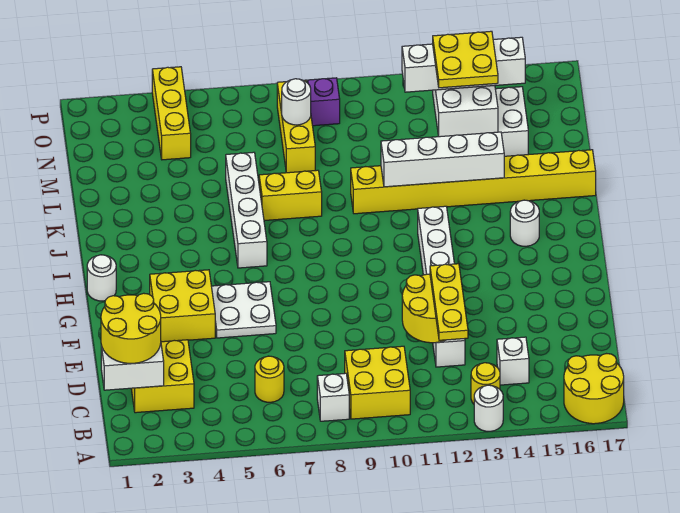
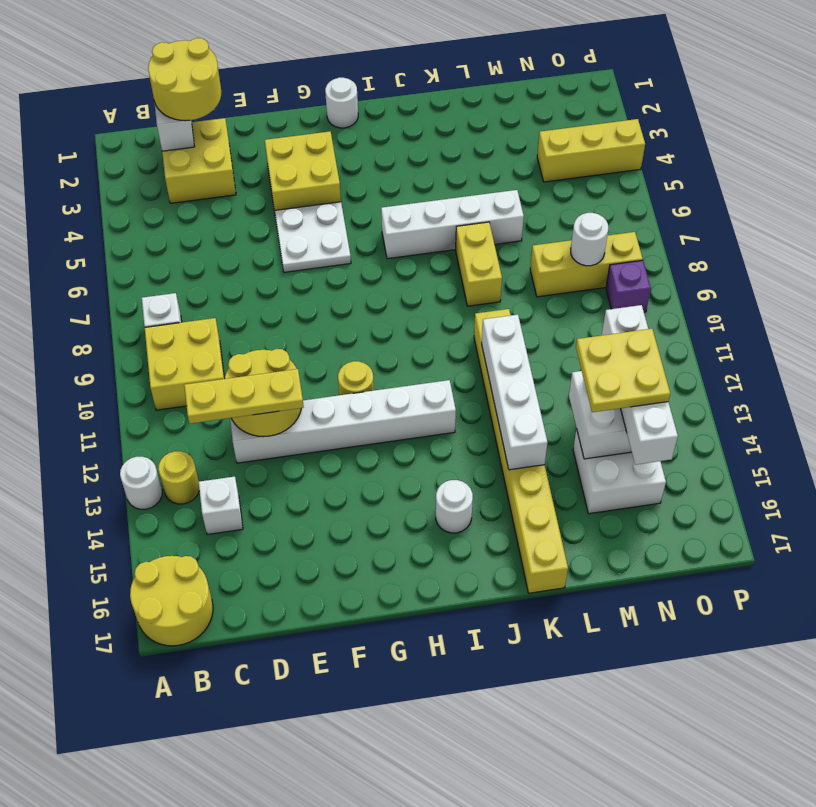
yellow round brick C6 level 1 -> yellow round brick G11 level 1

